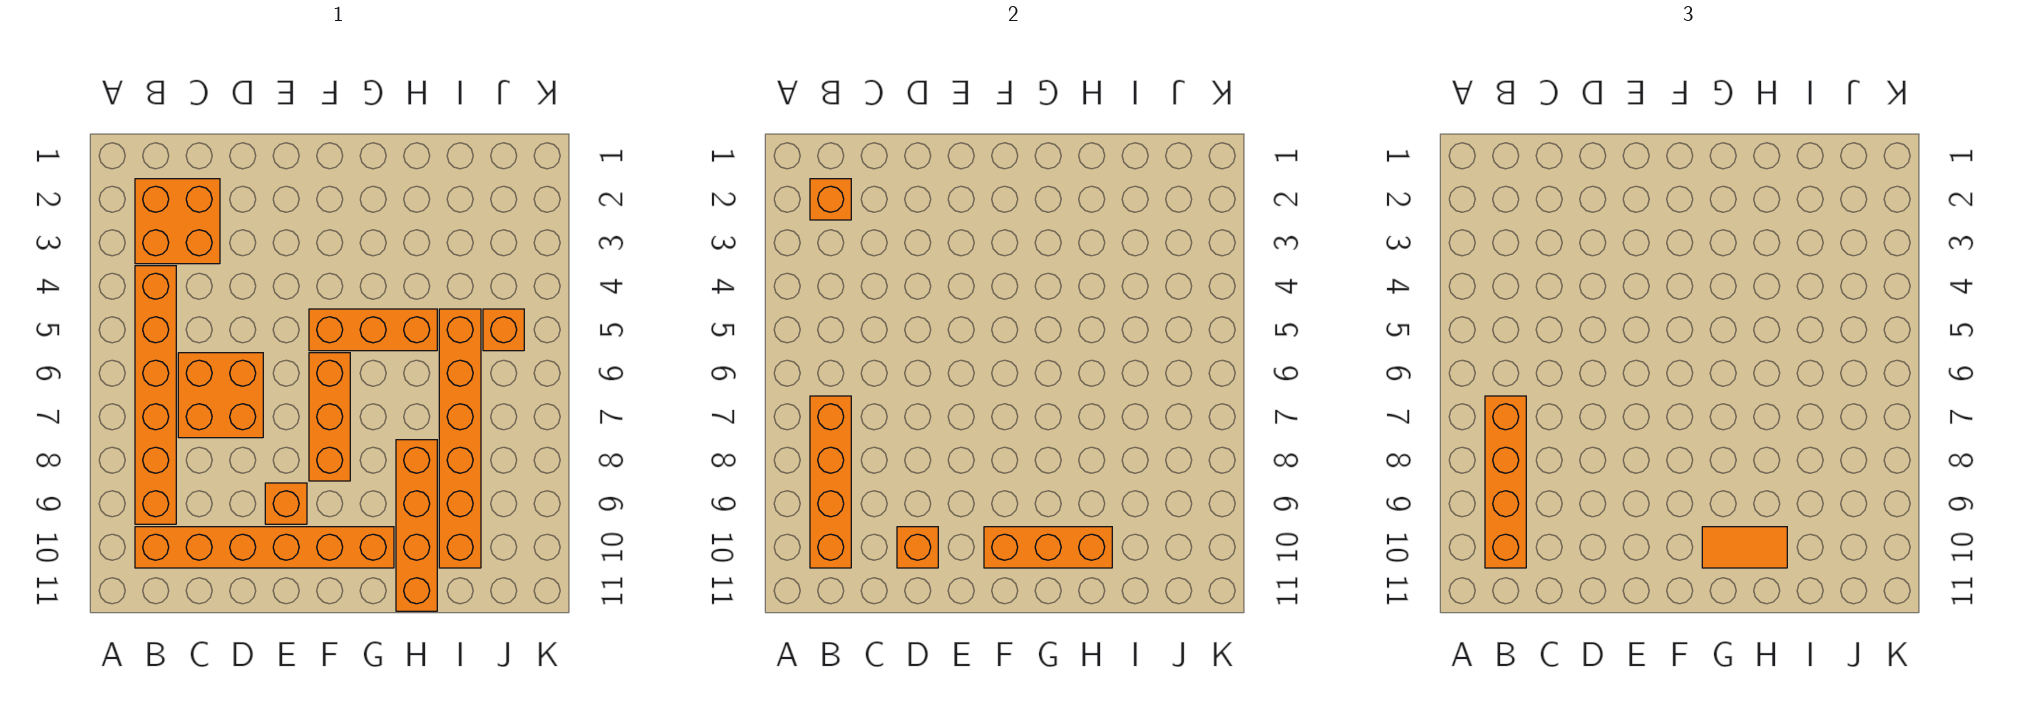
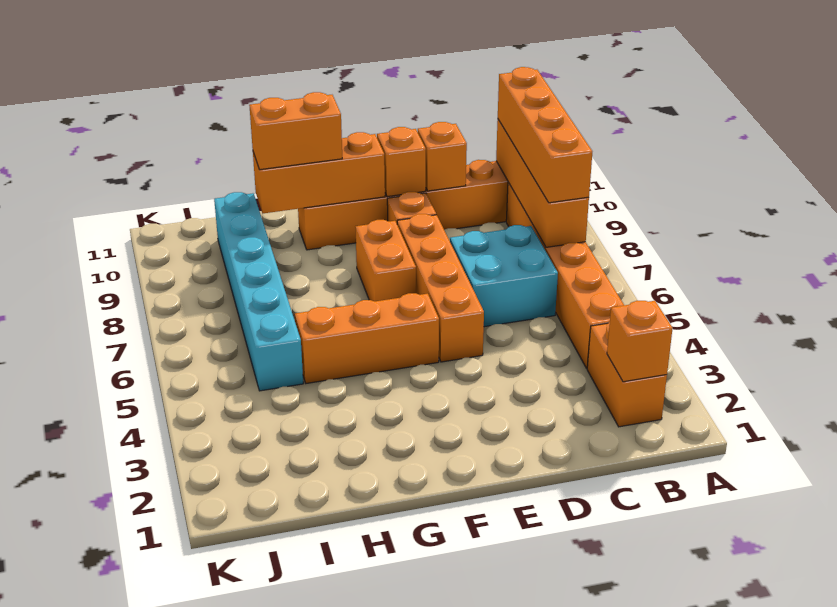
orange brick B2:C3 level 1 -> orange brick B2:B3 level 1
orange brick C6:D7 level 1 -> cyan brick C6:D7 level 1
orange brick F6:F8 level 1 -> orange brick F7:F8 level 1
orange tile G10:H10 level 3 -> orange brick G10:H10 level 3
orange brick H8:H11 level 1 -> orange brick E5:E8 level 1
orange brick I5:I10 level 1 -> cyan brick I5:I10 level 1
orange brick J5 level 1 -> orange brick E10 level 2

